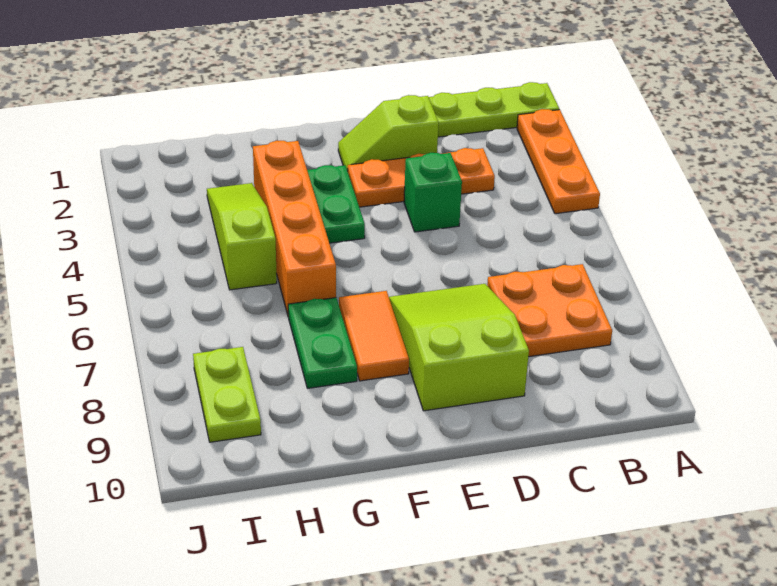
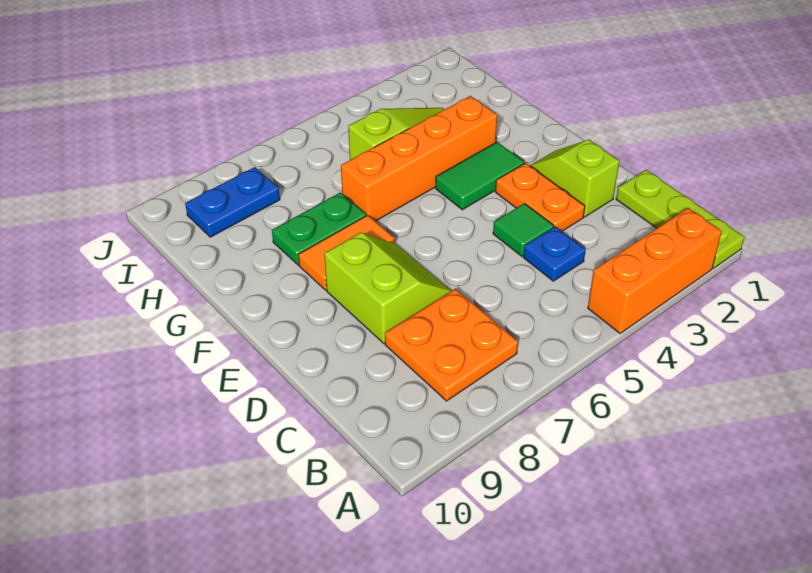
orange plate A2:A4 level 1 -> orange brick A2:A4 level 1
orange plate C3:E3 level 1 -> orange plate D3:E3 level 1
none -> blue plate C4 level 1
green brick D4 level 1 -> green tile D4 level 1
lime slope D7:E9 level 1 top 9 -> lime slope D7:E8 level 1 top 8
green plate F3:F4 level 1 -> green tile F3:F4 level 1
lime plate I8:I9 level 1 -> blue plate I8:I9 level 1

